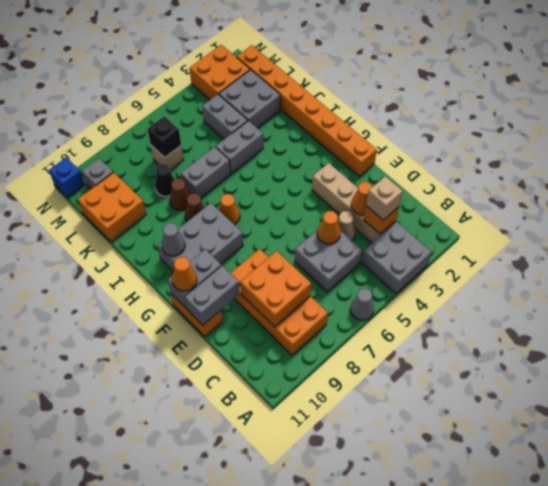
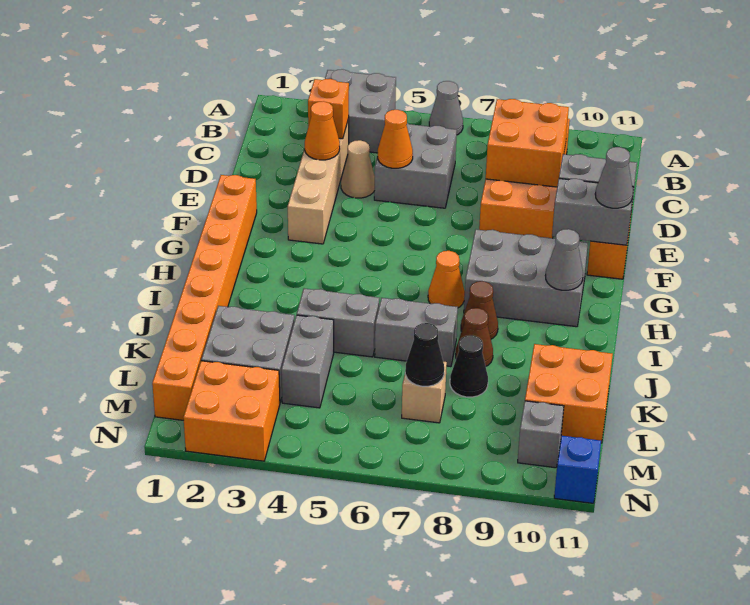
tan brick C3 level 3 -> none
orange cone F11 level 3 -> grey cone F11 level 3
black brick L7 level 2 -> black cone L7 level 2

